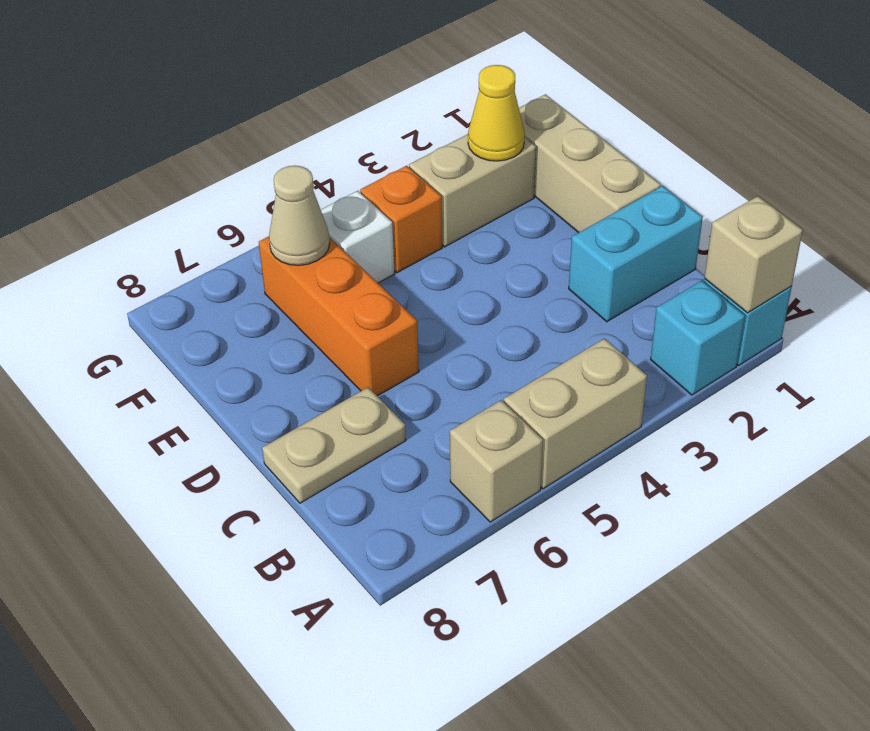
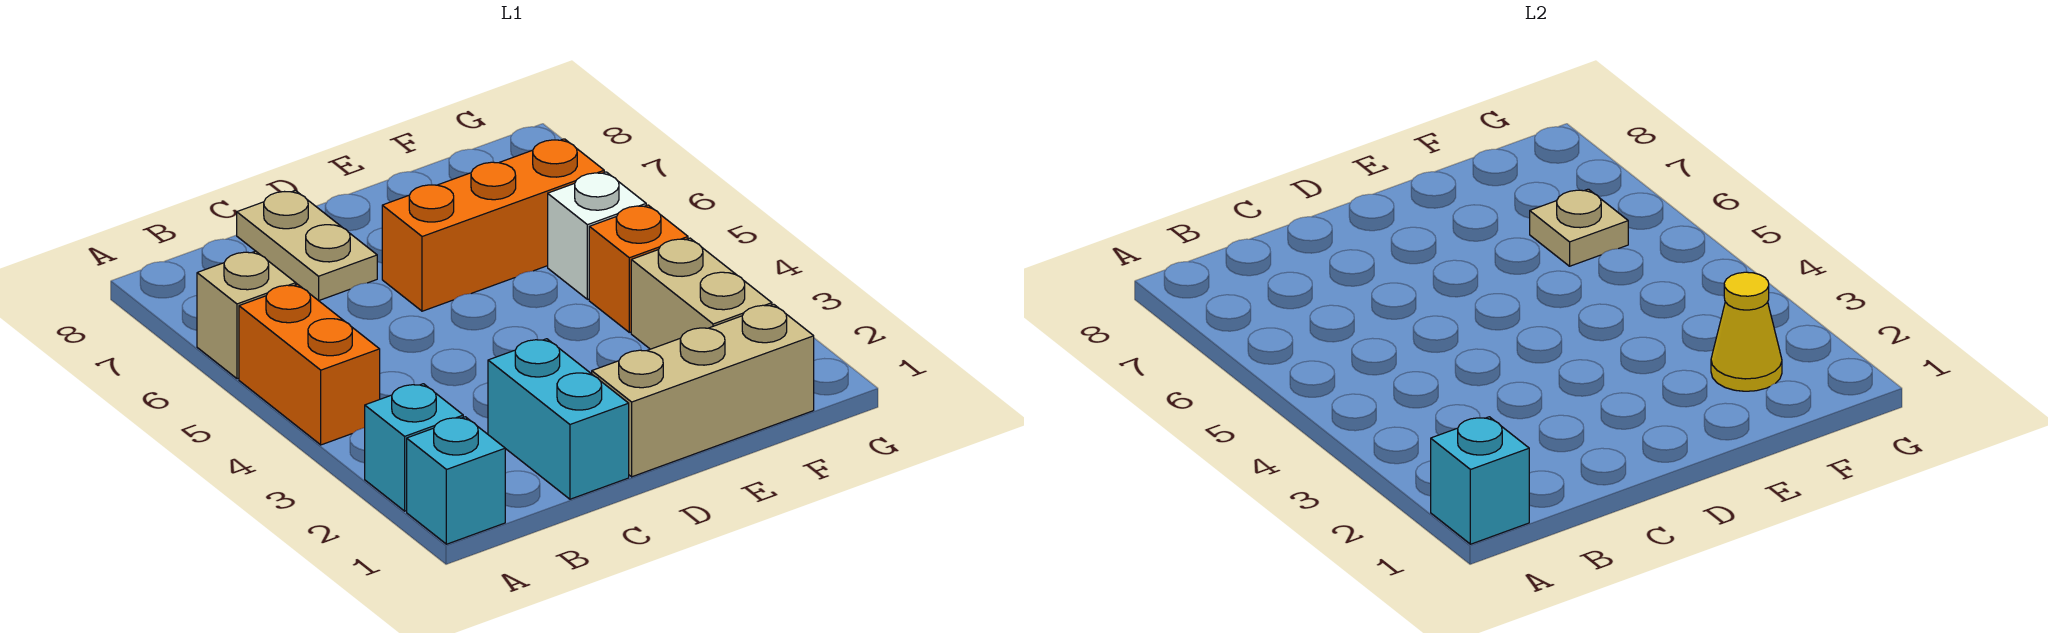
tan brick A1 level 2 -> cyan brick A1 level 2
tan brick A4:A5 level 1 -> orange brick A4:A5 level 1
tan cone F6 level 2 -> tan plate F6 level 2

